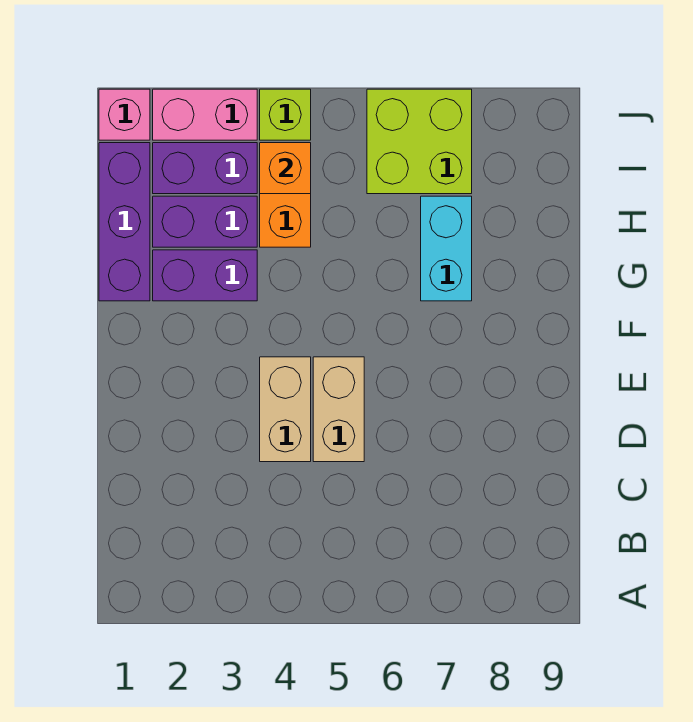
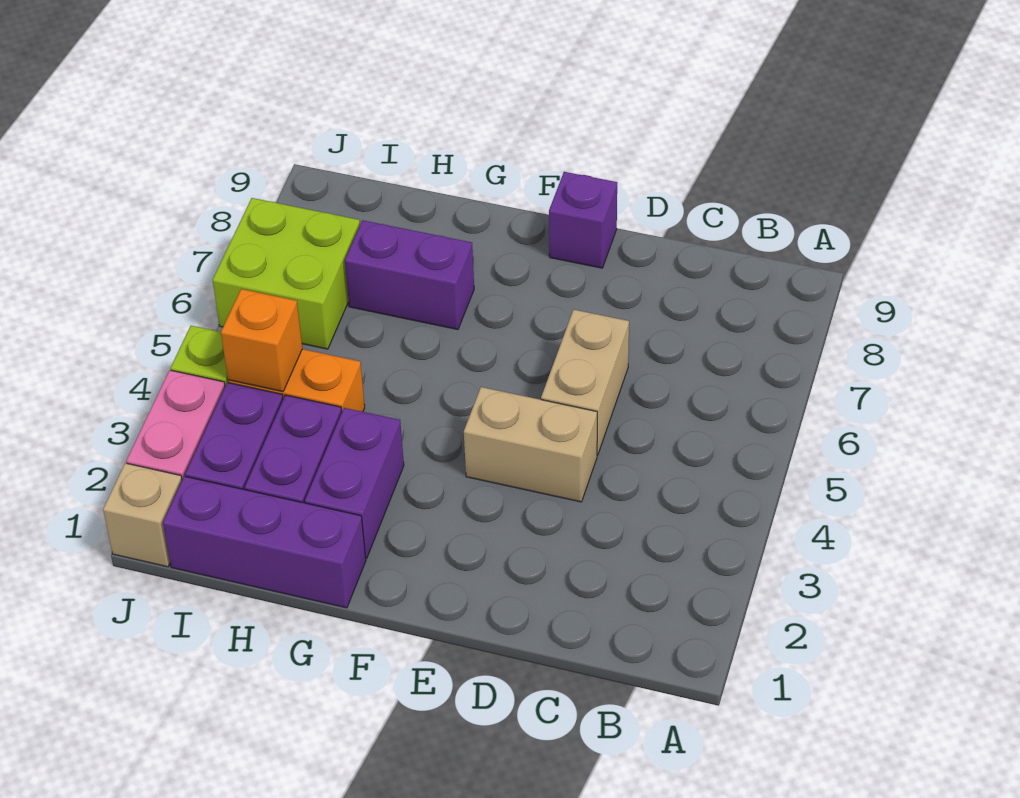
tan brick D5:E5 level 1 -> tan brick D5:D6 level 1
none -> purple brick E9 level 1
cyan brick G7:H7 level 1 -> purple brick G7:H7 level 1
pink brick J1 level 1 -> tan brick J1 level 1

